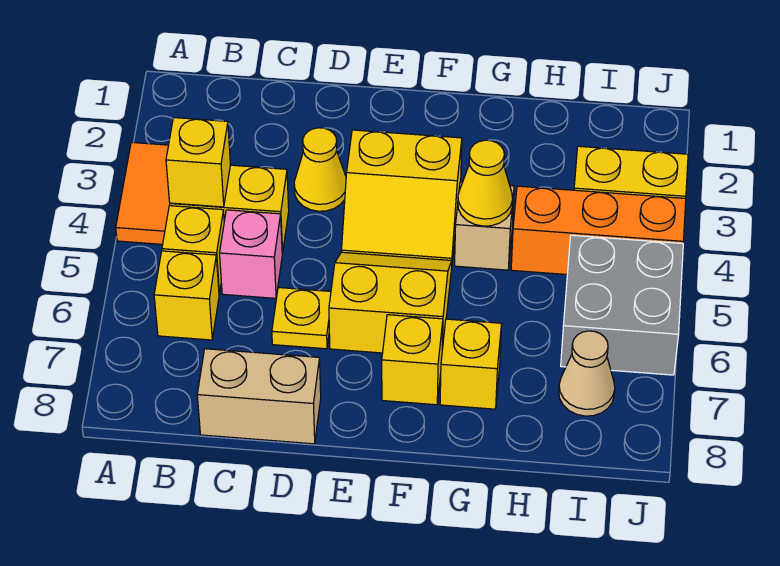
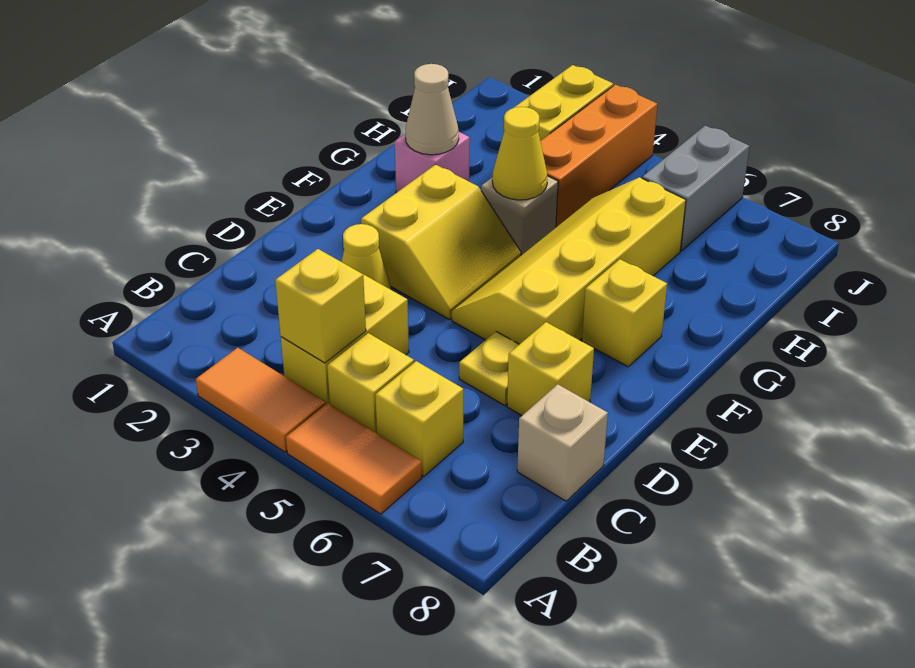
none -> orange tile A5:A6 level 1
pink brick C5 level 1 -> pink brick G2 level 1
tan brick C8:D8 level 1 -> tan brick C8 level 1
yellow slope E5:F6 level 1 top 6 -> yellow slope E5:H6 level 1 top 6
yellow brick G7 level 1 -> yellow brick D7 level 1
grey brick I5:J6 level 1 -> grey brick I6:J6 level 1
tan cone I7 level 1 -> tan cone G2 level 2

